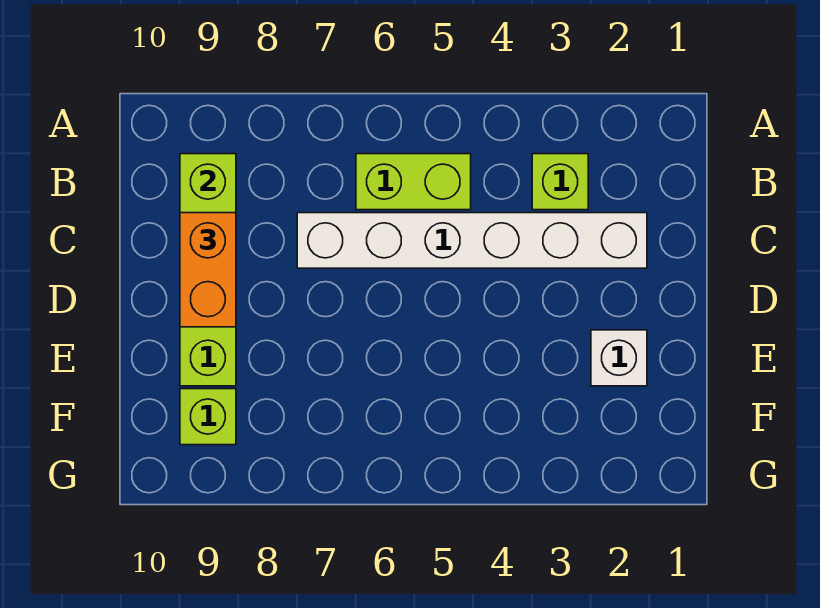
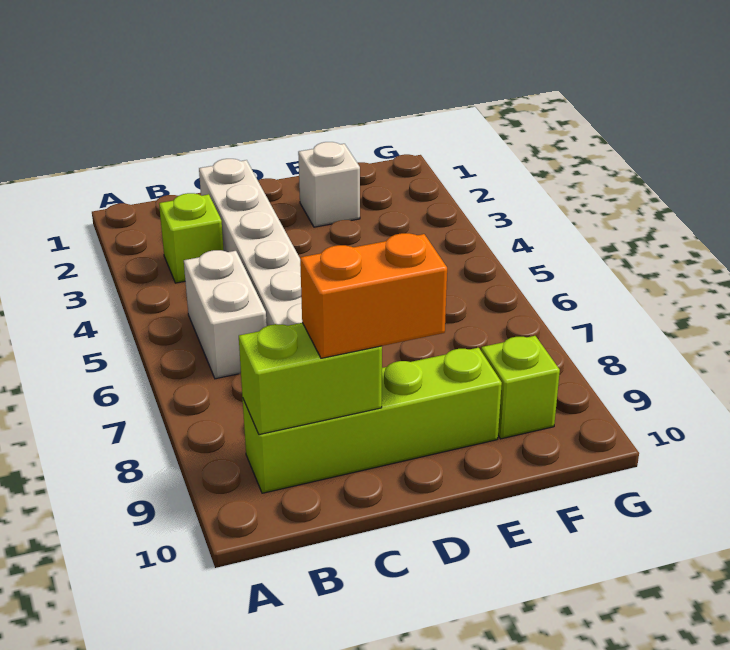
lime brick B5:B6 level 1 -> white brick B5:B6 level 1

